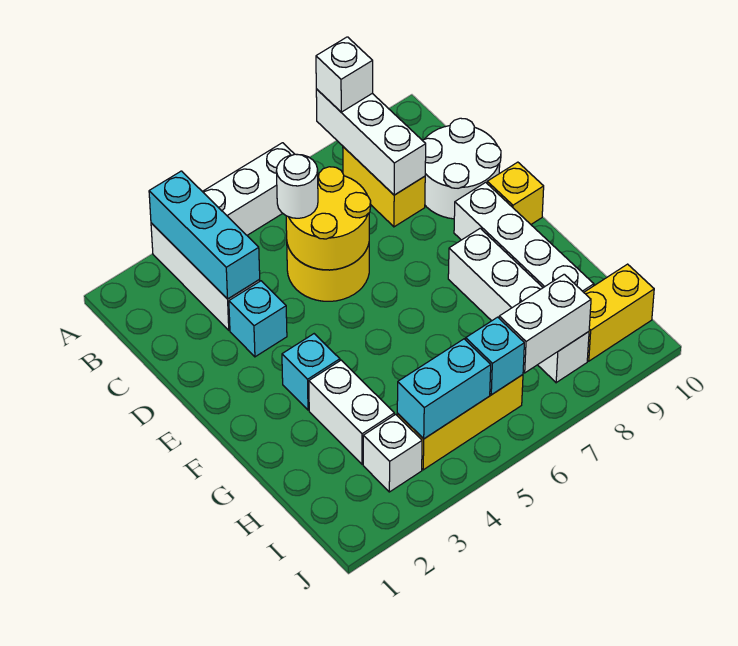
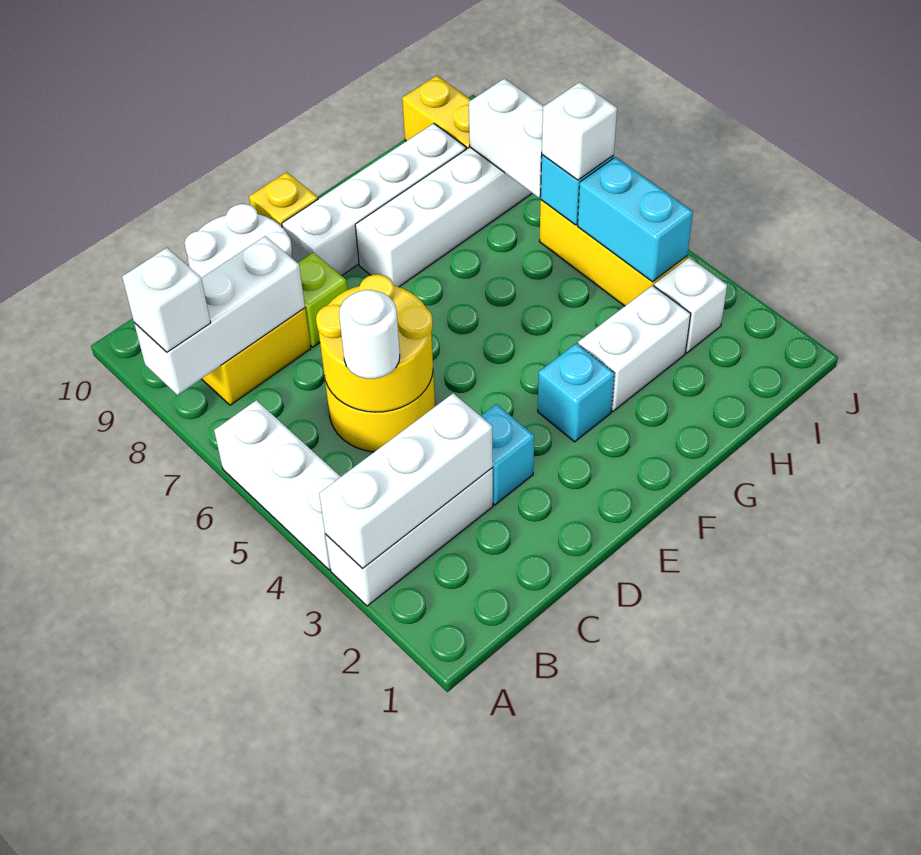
cyan brick A3:C3 level 2 -> white brick A3:C3 level 2
none -> lime brick D8 level 1
none -> white brick I6 level 3

